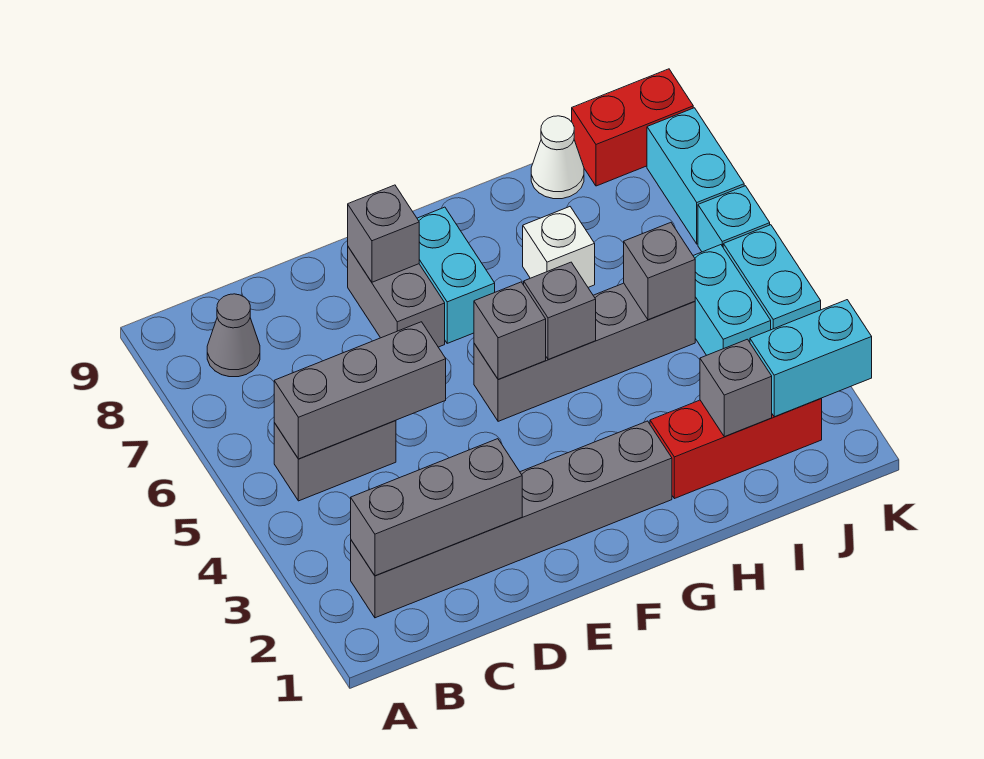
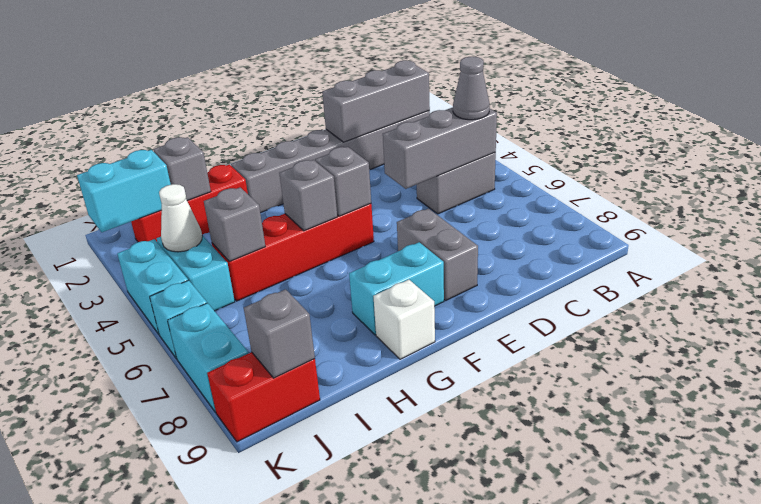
grey cone B8 level 1 -> grey cone B5 level 3
grey brick E8 level 2 -> grey brick J9 level 2
grey brick F5:I5 level 1 -> red brick F5:I5 level 1
cyan brick F7:F8 level 1 -> cyan brick F8:G8 level 1
white brick H7 level 1 -> white brick G9 level 1
white cone I9 level 1 -> white cone J4 level 2

